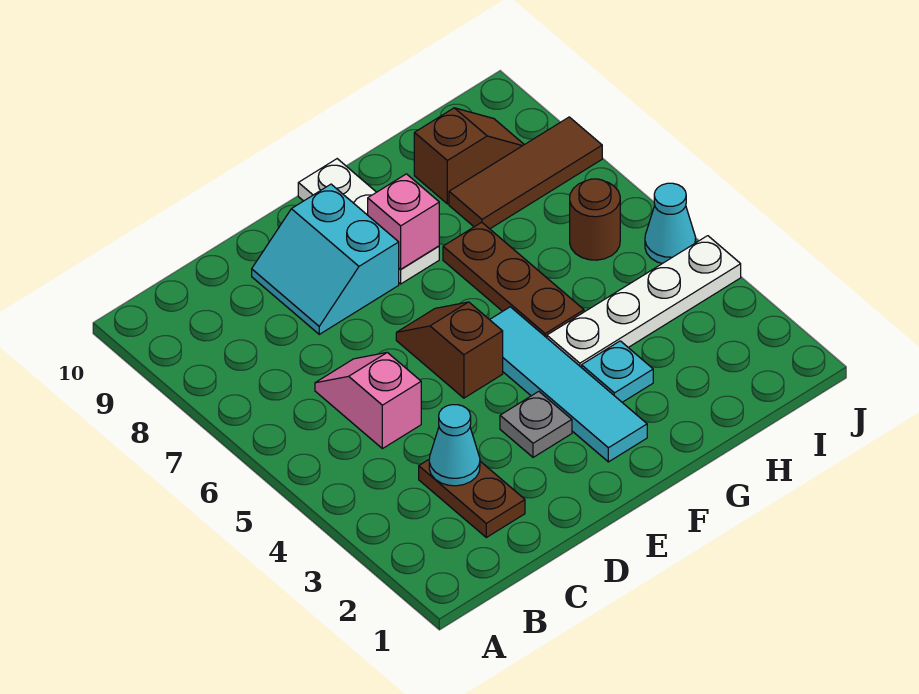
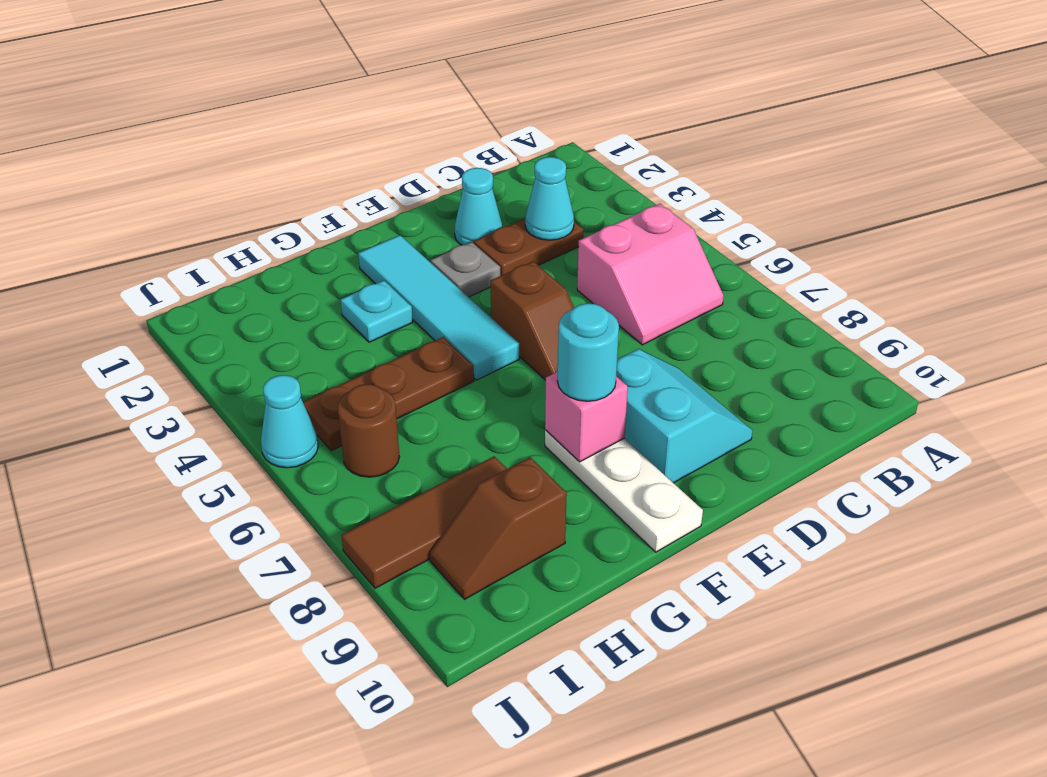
brown plate C2:C3 level 1 -> brown plate C3:D3 level 1
pink slope C5:C6 level 1 top 5 -> pink slope B5:C6 level 1 top 5
none -> cyan cone D2 level 1
none -> cyan round brick F8 level 3
white plate G4:J4 level 1 -> none
brown plate G5:G7 level 1 -> brown plate G5:I5 level 1

